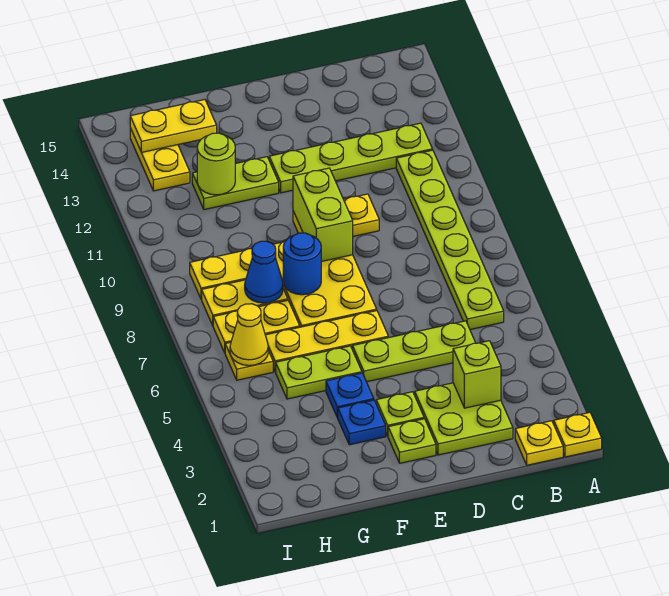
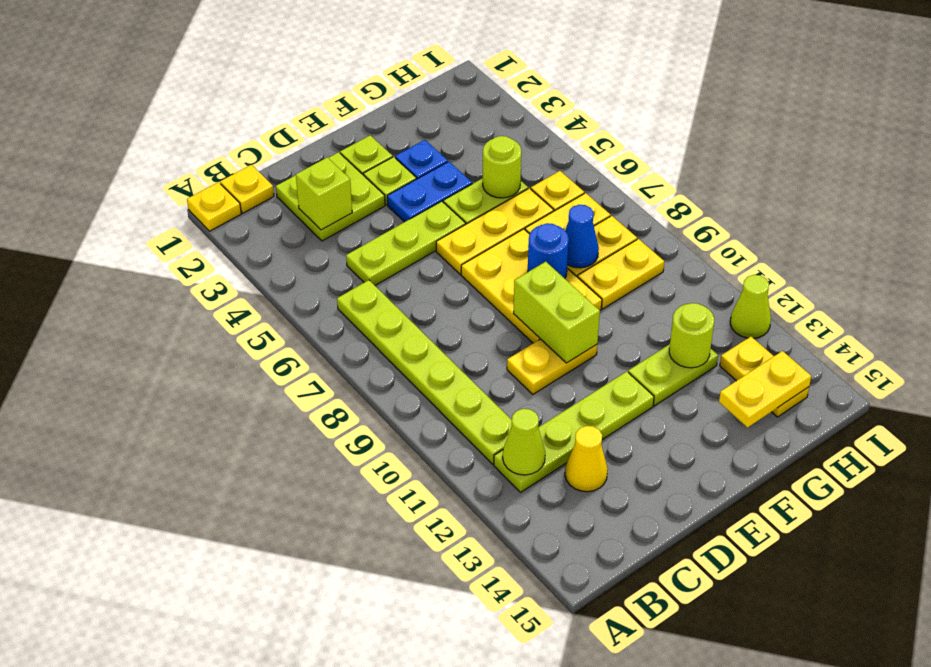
none -> lime cone B12 level 2
blue plate F4 level 1 -> blue plate E4:F4 level 1
none -> lime round brick G5 level 2
yellow cone H6 level 2 -> yellow cone C13 level 1
none -> lime cone I12 level 1

